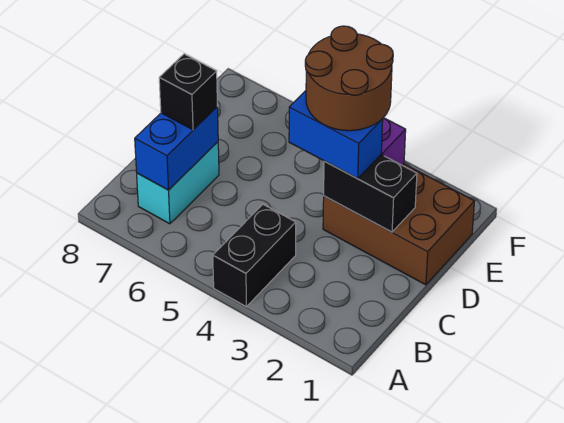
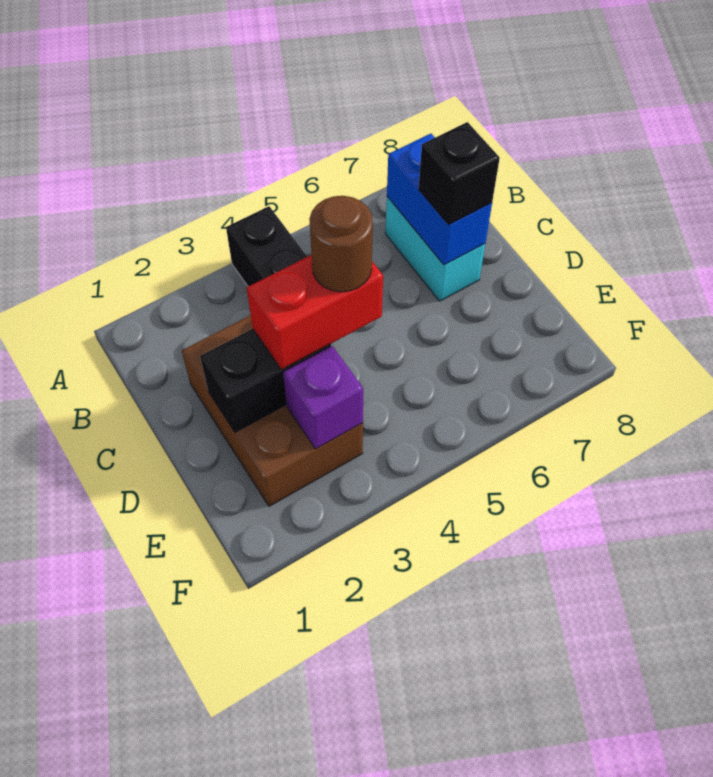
brown brick D1:E3 level 1 -> brown brick C2:E3 level 1
blue brick D3:D4 level 3 -> red brick D3:D4 level 3
brown round brick D3:E4 level 4 -> brown round brick D4 level 4

